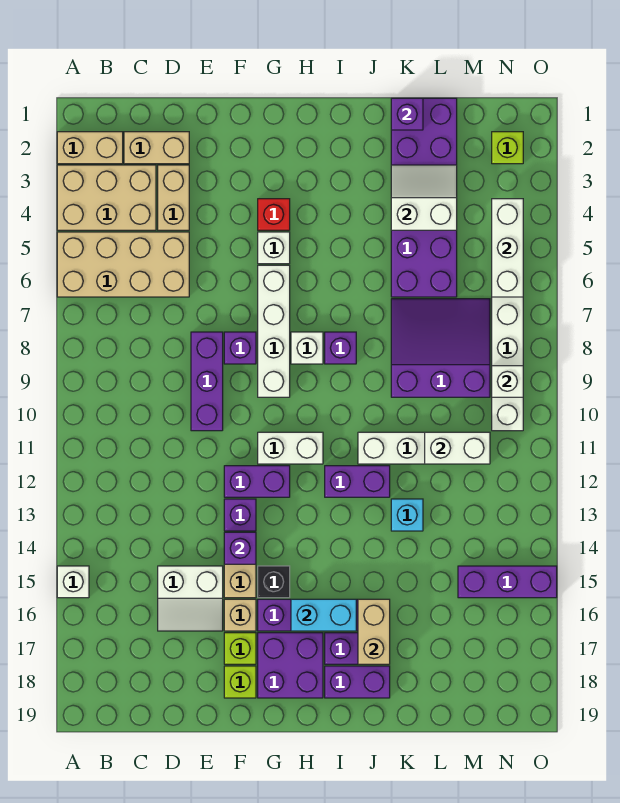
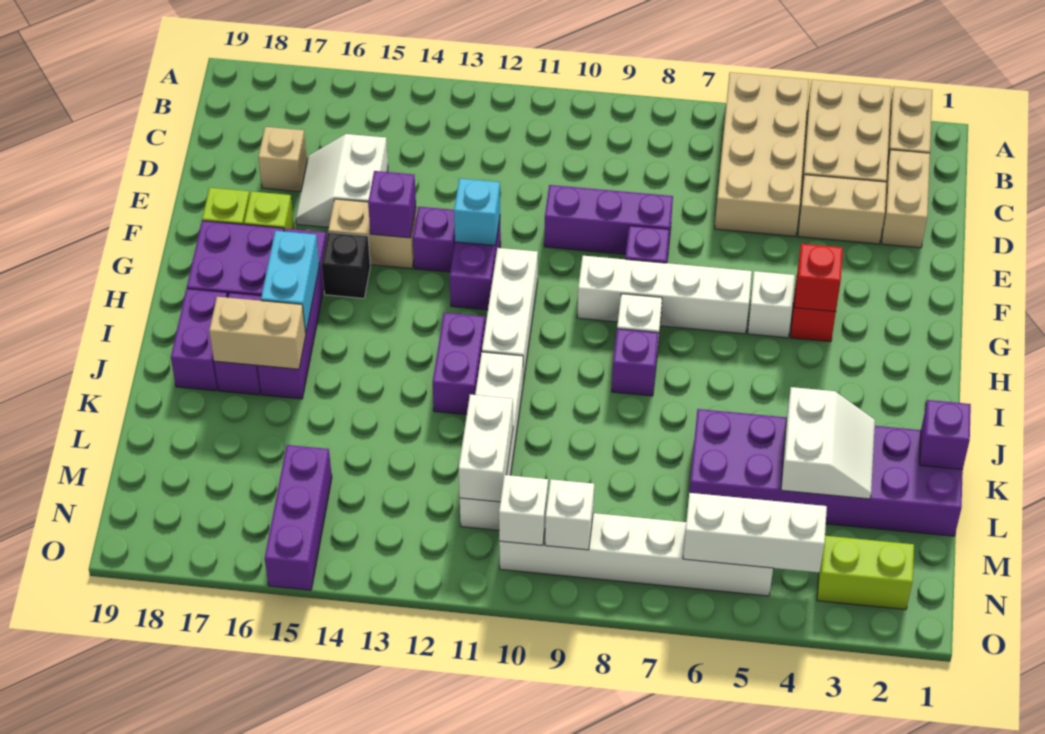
white brick A15 level 1 -> white brick N10 level 2
tan brick F16 level 1 -> tan brick D17 level 1
none -> red brick G4 level 2
white brick G11:H11 level 1 -> white brick G11:I11 level 1
purple slope K7:M9 level 1 top 9 -> none
cyan brick K13 level 1 -> cyan brick F12 level 2
lime brick N2 level 1 -> lime brick N2:N3 level 1

